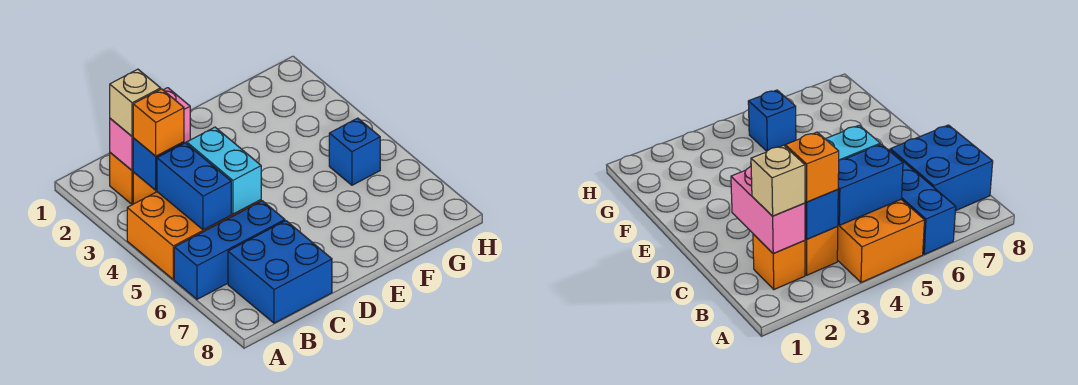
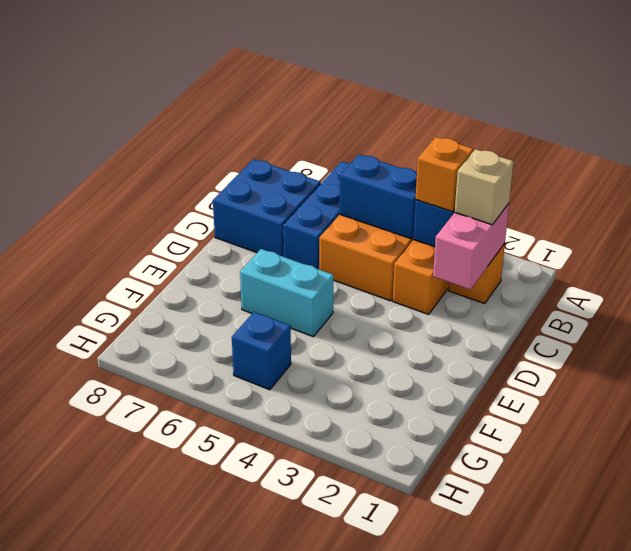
cyan brick C4:C5 level 2 -> cyan brick E5:E6 level 1

